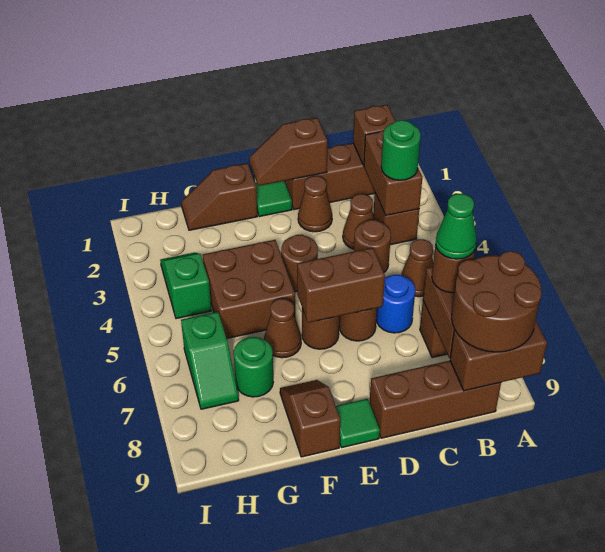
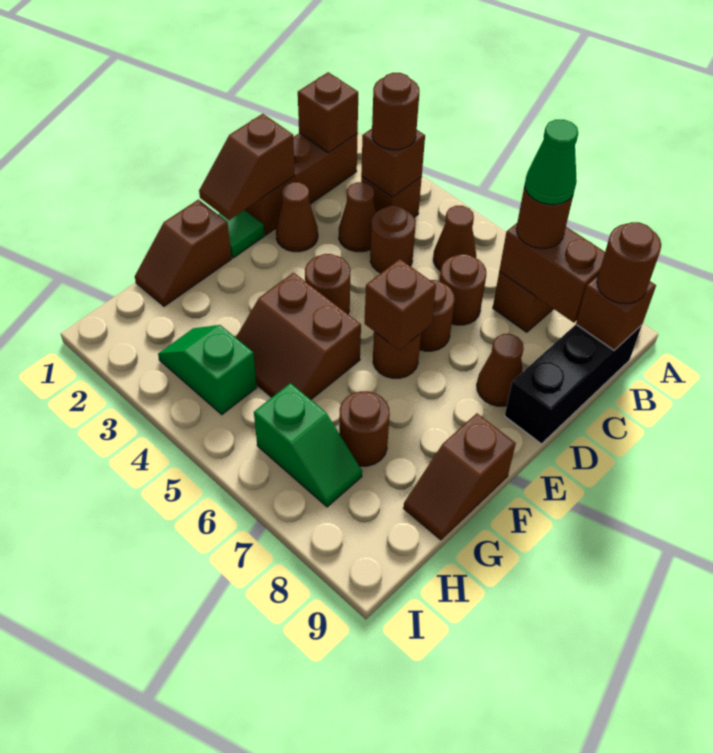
brown round brick A8:B9 level 3 -> brown round brick B9 level 3
brown brick A9:B9 level 2 -> brown brick B9 level 2
brown brick B2:B3 level 2 -> brown brick B3 level 2
green round brick B3 level 3 -> brown round brick B3 level 3
brown brick B9:D9 level 1 -> black brick B9:D9 level 1
blue round brick C6 level 1 -> brown round brick C6 level 1
brown brick D6:E6 level 2 -> brown brick E6 level 2
green tile E9 level 1 -> none
brown brick F4:G5 level 1 -> brown slope F4:G5 level 1 top F
brown cone F6 level 1 -> brown cone D8 level 1
brown slope F8:F9 level 1 top 9 -> brown slope F9:G9 level 1 top F
green round brick G7 level 1 -> brown round brick G7 level 1

